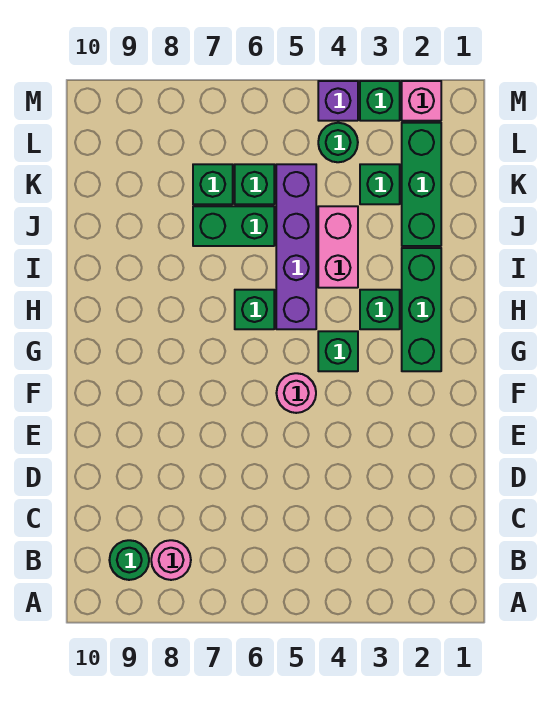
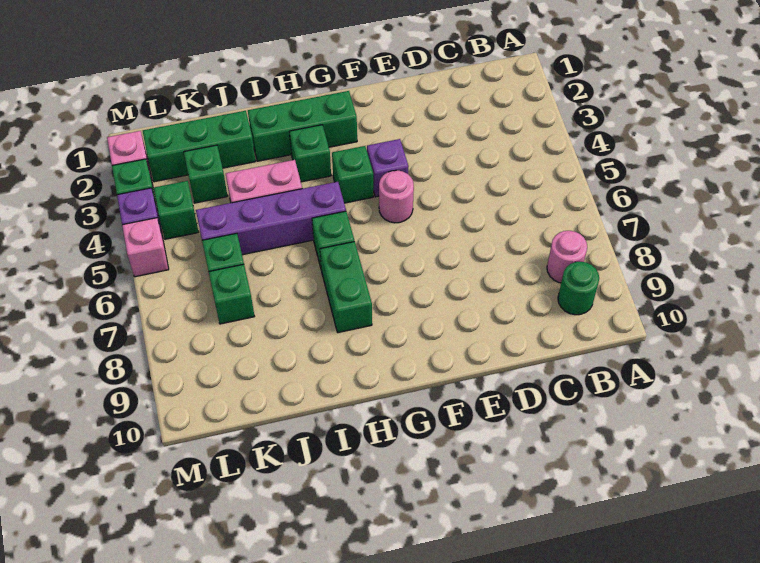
none -> purple brick F4 level 1
green brick J6:J7 level 1 -> green brick H7:H8 level 1
green round brick L4 level 1 -> green brick L4 level 1
none -> pink brick M5 level 1

